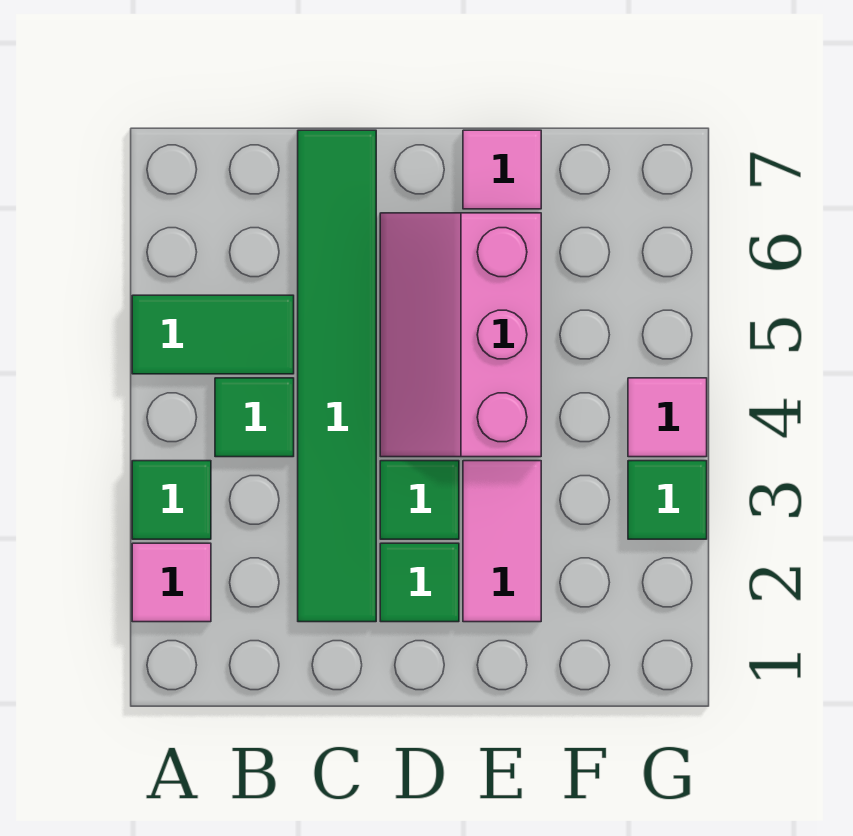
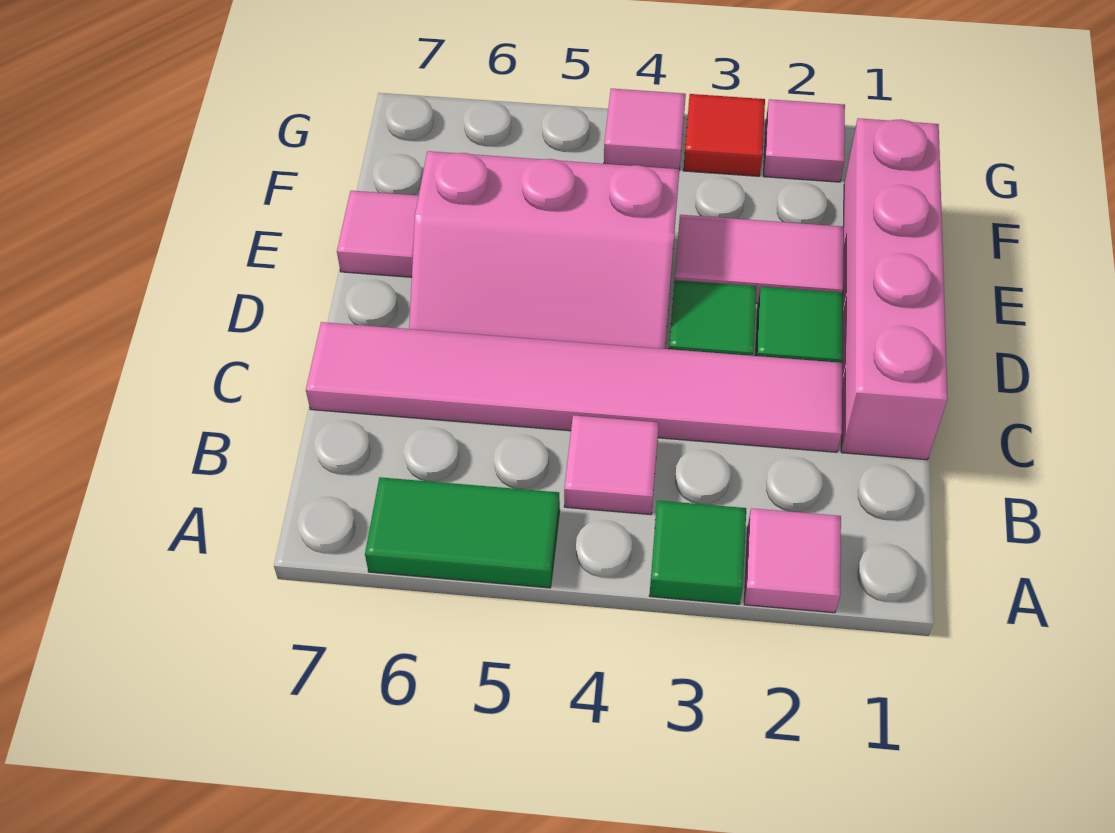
green tile A5:B5 level 1 -> green tile A5:A6 level 1
green tile B4 level 1 -> pink tile B4 level 1
none -> pink brick C1:F1 level 1
green tile C2:C7 level 1 -> pink tile C2:C7 level 1
none -> pink tile G2 level 1
green tile G3 level 1 -> red tile G3 level 1

